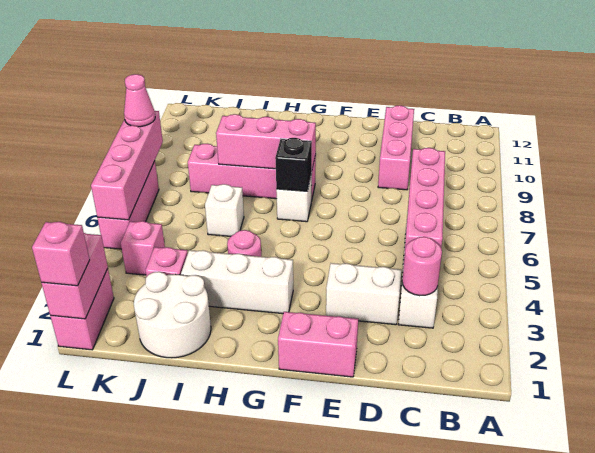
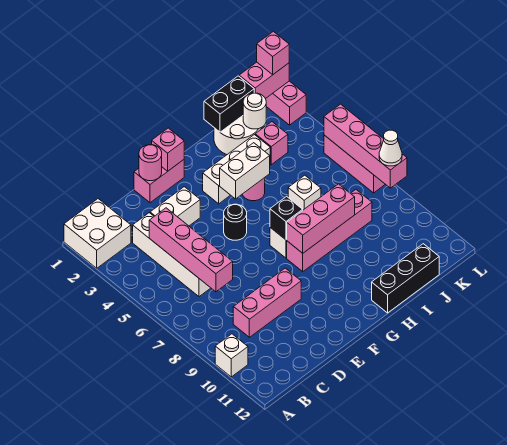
none -> white brick A1:B2 level 1
none -> white brick A10 level 1
pink round brick C3 level 2 -> pink round brick E1 level 2
pink brick D9:D11 level 1 -> pink brick C9:E9 level 1
none -> black round brick F5 level 1
none -> white brick G4:H4 level 2
none -> black brick H12:J12 level 1
none -> black brick I1:J1 level 2
none -> white round brick J2 level 2
pink brick K4 level 1 -> pink brick F1 level 2
pink brick L1:L2 level 2 -> pink brick K1:L1 level 2
pink cone L8 level 3 -> white cone L8 level 3

